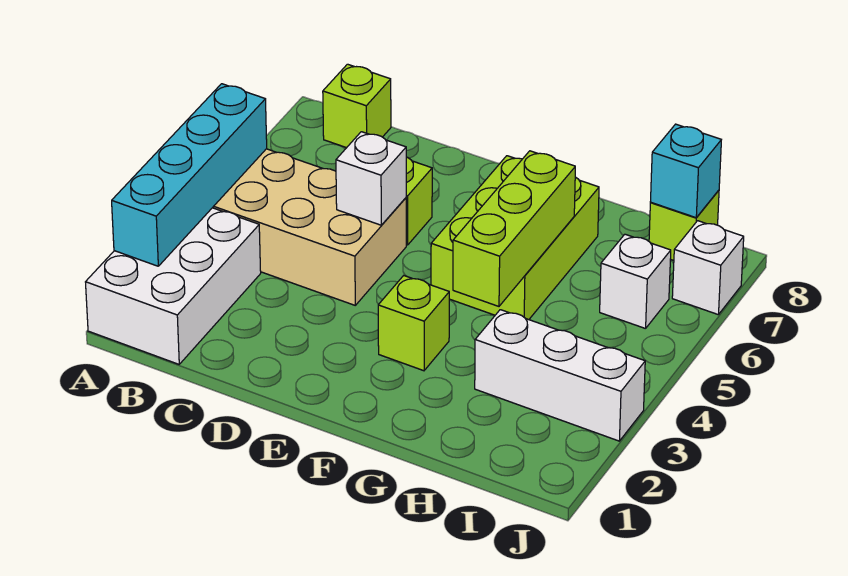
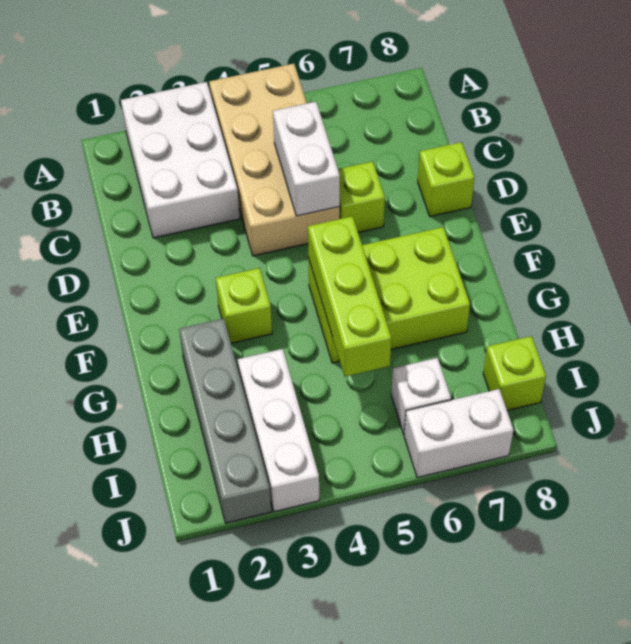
white brick A1:B3 level 1 -> white brick A2:C3 level 1
cyan brick A2:A5 level 2 -> none
lime brick B8 level 1 -> lime brick D8 level 1
white brick D5 level 2 -> white brick C5:D5 level 2
none -> grey brick G2:J2 level 1
lime brick G4:G6 level 2 -> lime brick F5:H5 level 2
cyan brick I8 level 2 -> none
white brick J7 level 1 -> white brick J6:J7 level 1

